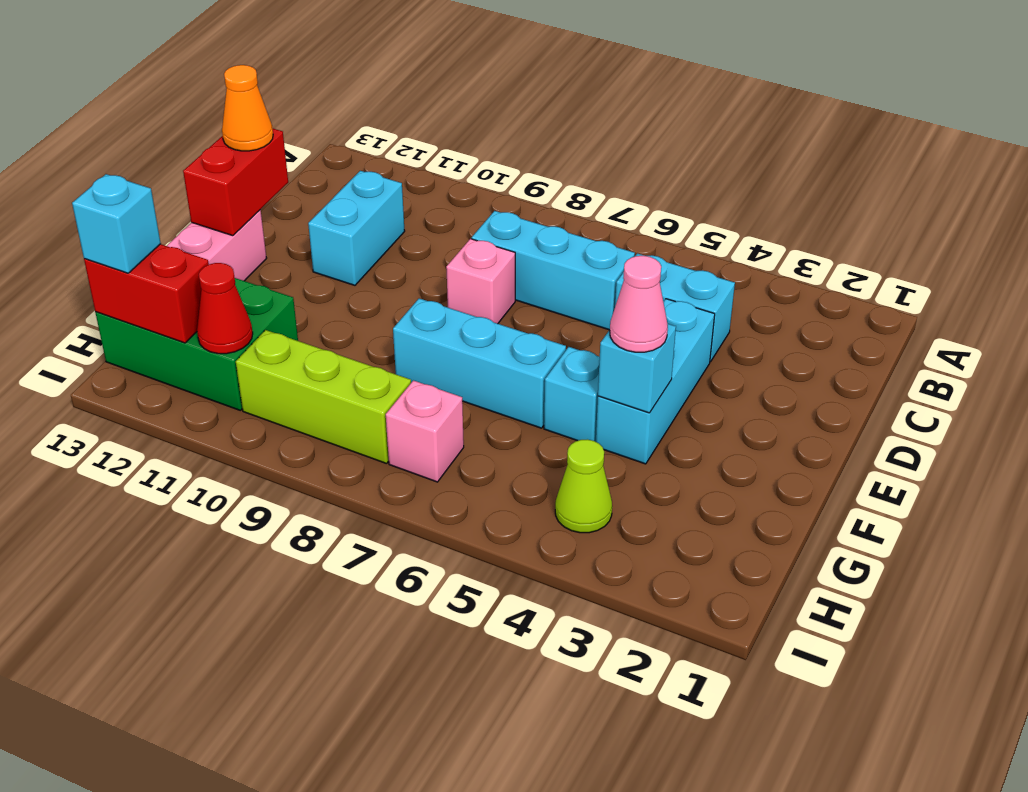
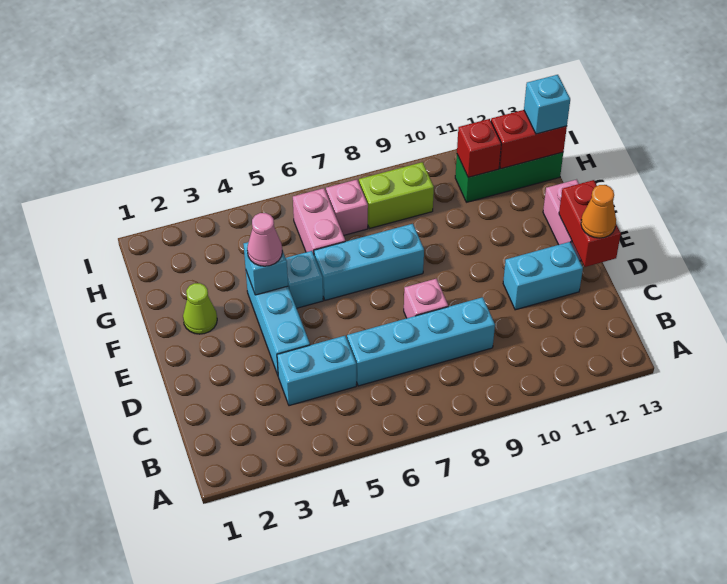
cyan brick C6:C8 level 1 -> cyan brick C6:C9 level 1
cyan brick C11:D11 level 1 -> cyan brick D11:D12 level 1
none -> pink brick G6:H6 level 1
green brick G11:H13 level 1 -> green brick H11:H13 level 1
lime cone H4 level 1 -> lime cone F2 level 1
lime brick H8:H10 level 1 -> lime brick H8:H9 level 1
red cone H11 level 2 -> red brick H11 level 2

